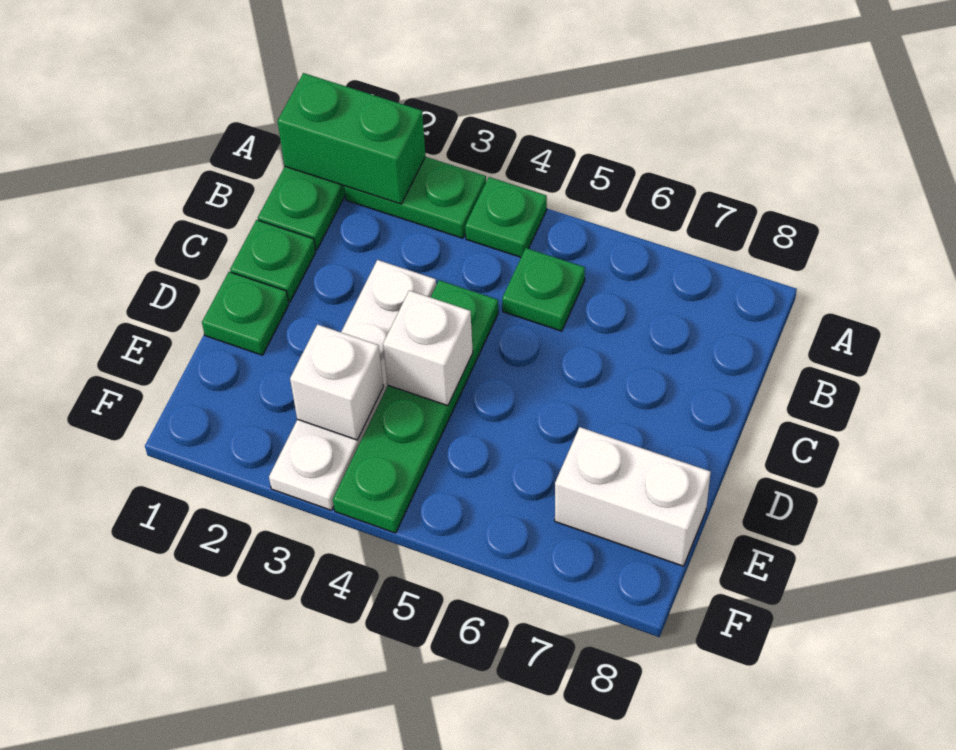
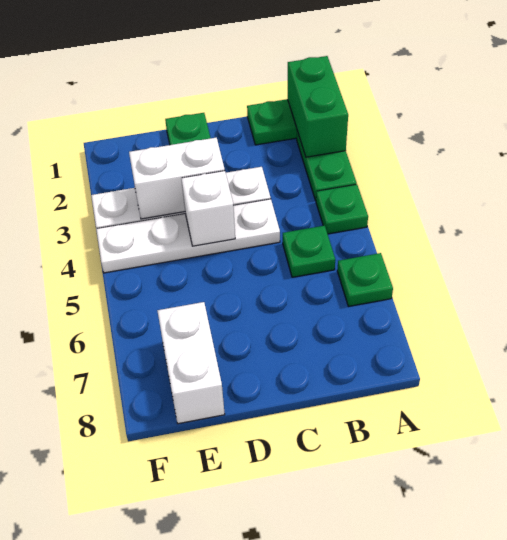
green plate C1 level 1 -> green plate A6 level 1
green plate C4:F4 level 1 -> white plate C4:F4 level 1
white brick E3 level 2 -> white brick D3:E3 level 2

